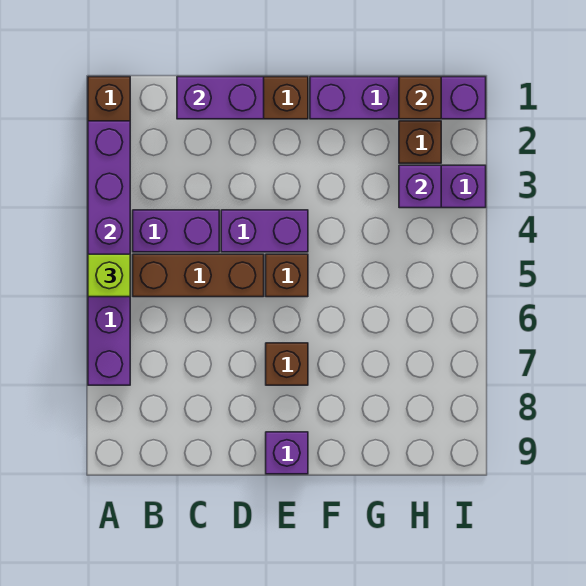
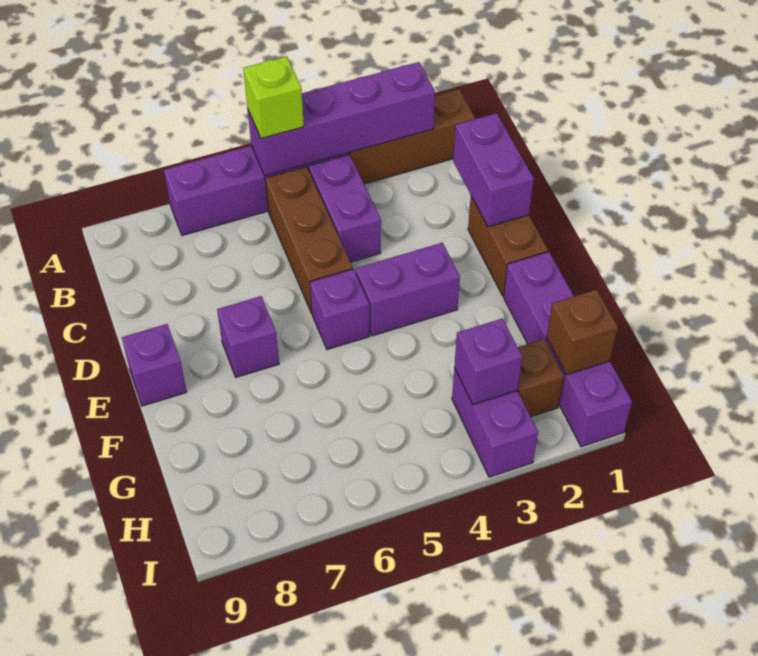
purple brick D4:E4 level 1 -> purple brick E3:E4 level 1
brown brick E5 level 1 -> purple brick E5 level 1
brown brick E7 level 1 -> purple brick E7 level 1

